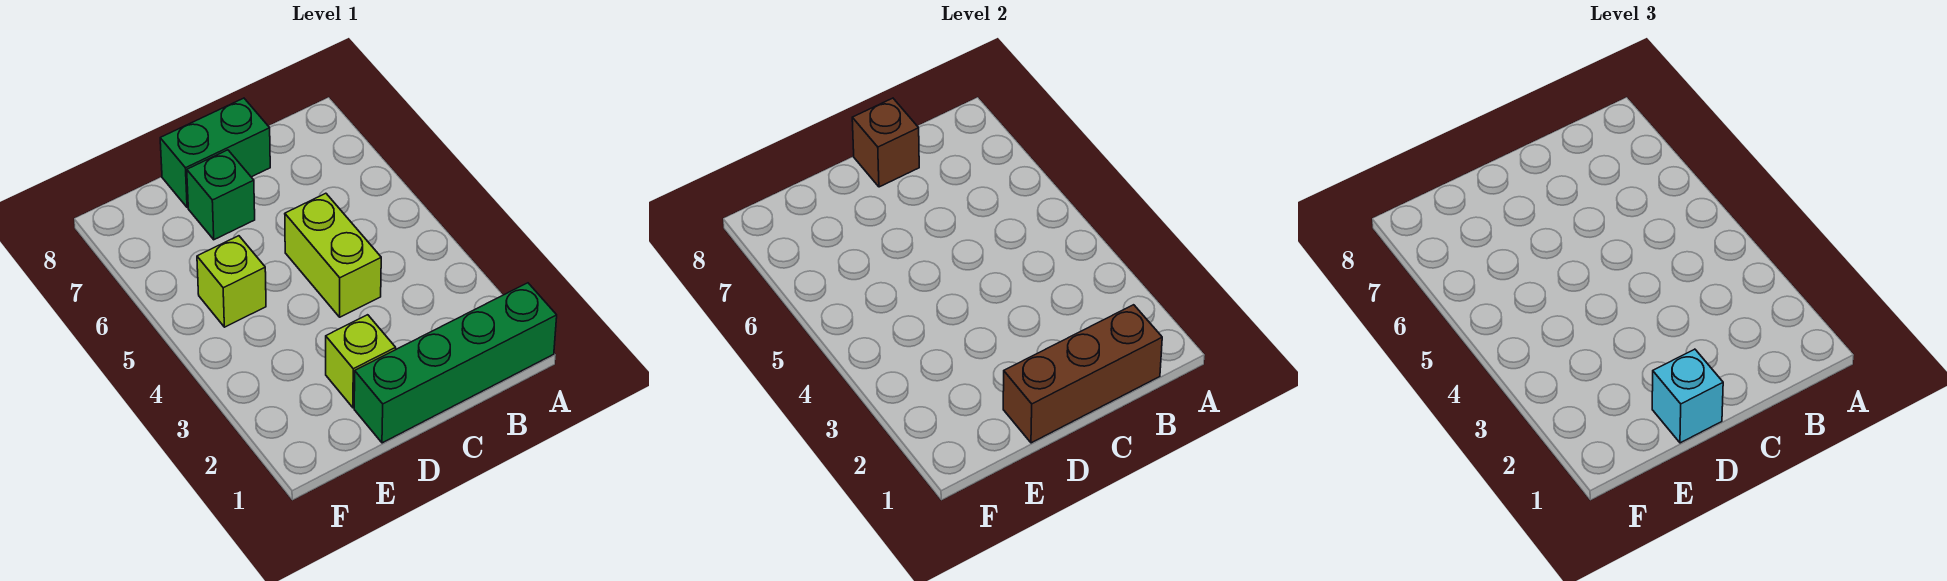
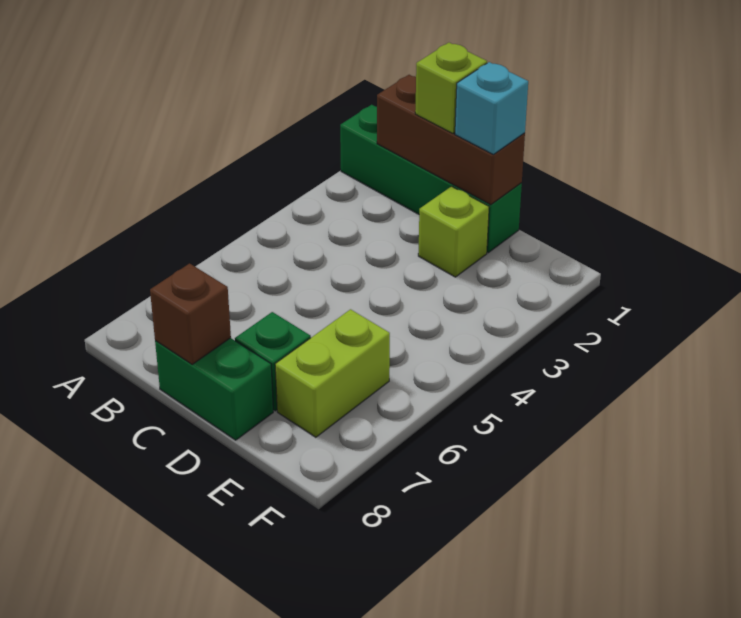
lime brick C4:C5 level 1 -> lime brick E6:E7 level 1
lime brick E5 level 1 -> lime brick C1 level 3

